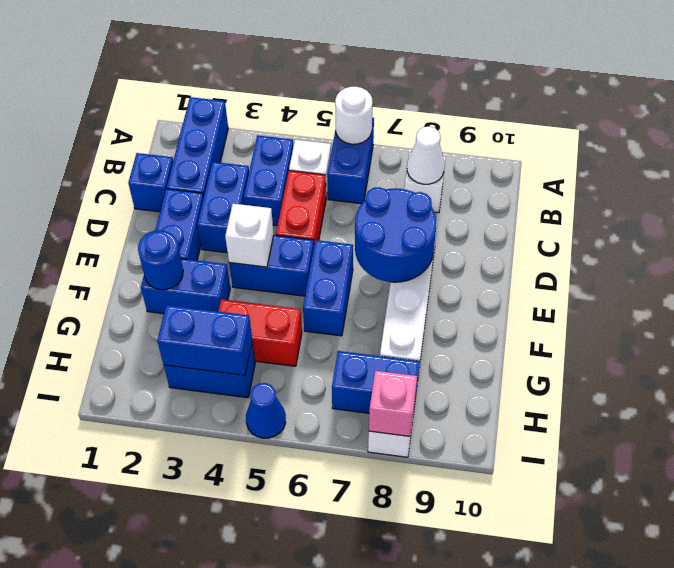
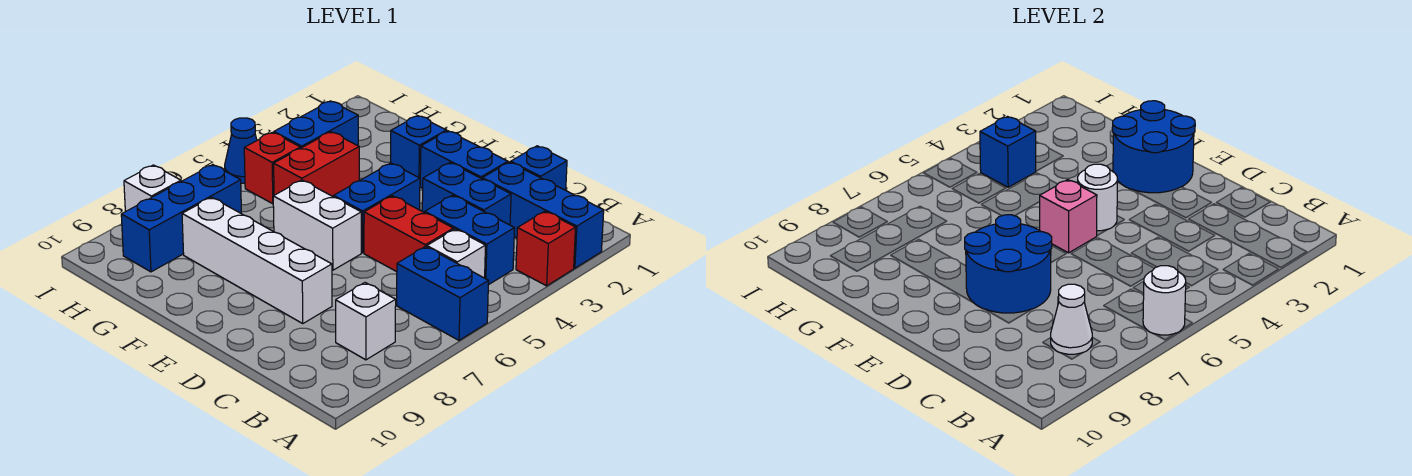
none -> red brick A3 level 1
white brick E4 level 2 -> white round brick E4 level 2
blue brick E6:F6 level 1 -> white brick E6:F6 level 1
blue brick F2:F3 level 1 -> blue brick F2 level 1
blue round brick F2 level 2 -> blue round brick E1:F2 level 2
blue brick H3:H4 level 2 -> blue brick H4 level 2
none -> red brick H5 level 1
blue brick H7:H8 level 1 -> blue brick H7:H9 level 1
pink brick I8 level 2 -> pink brick E5 level 2

